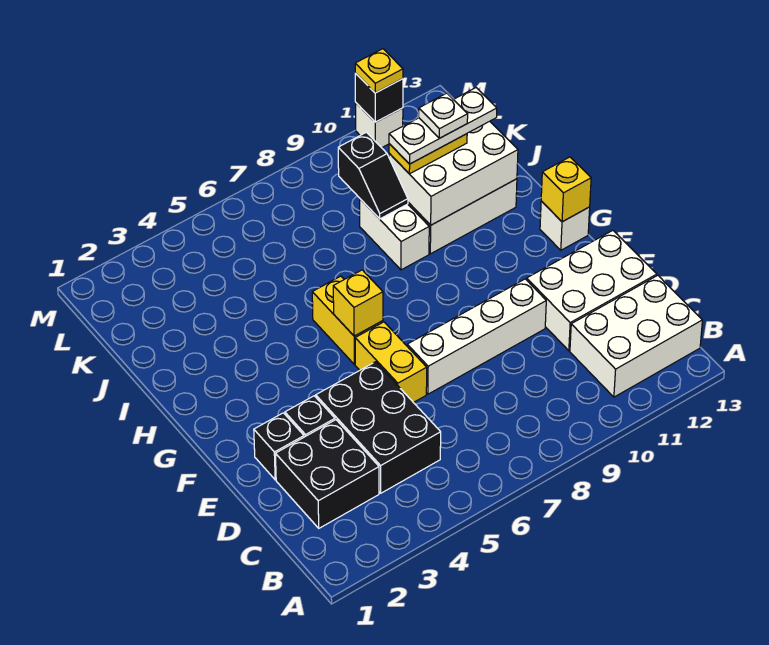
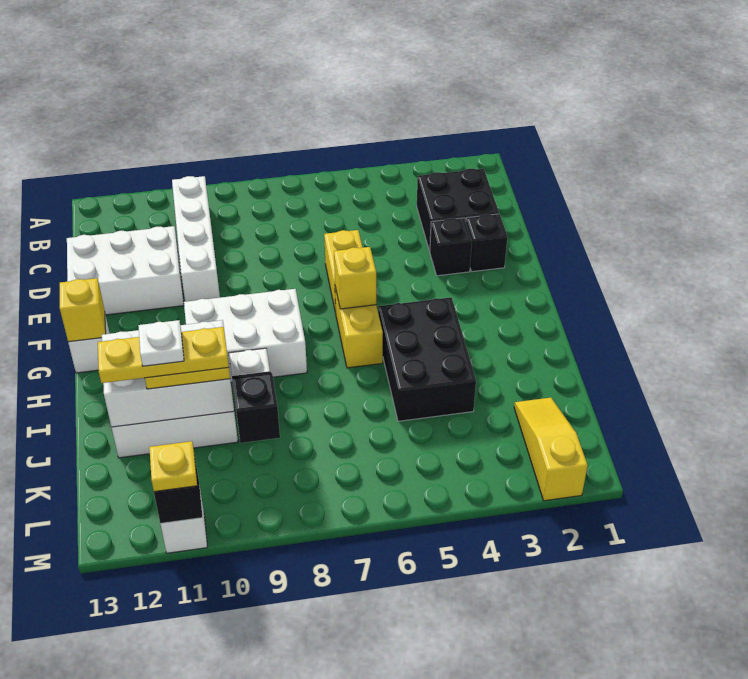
white brick B11:C13 level 1 -> white brick G8:H10 level 1
black brick C4:E5 level 1 -> black brick H4:J5 level 1
white brick E7:E10 level 1 -> white brick B10:E10 level 1
white plate J10:J12 level 4 -> yellow plate J10:J12 level 4
none -> yellow slope K2:M2 level 1 top M

